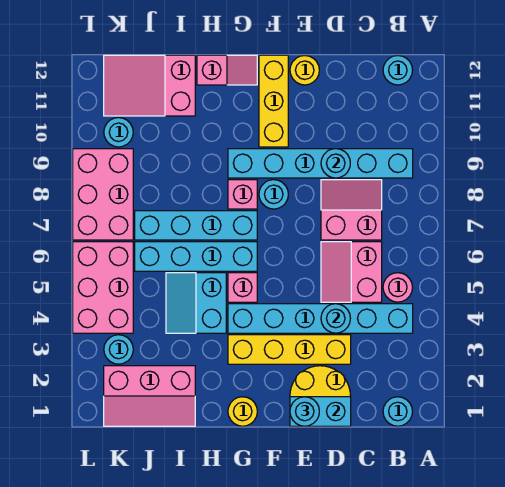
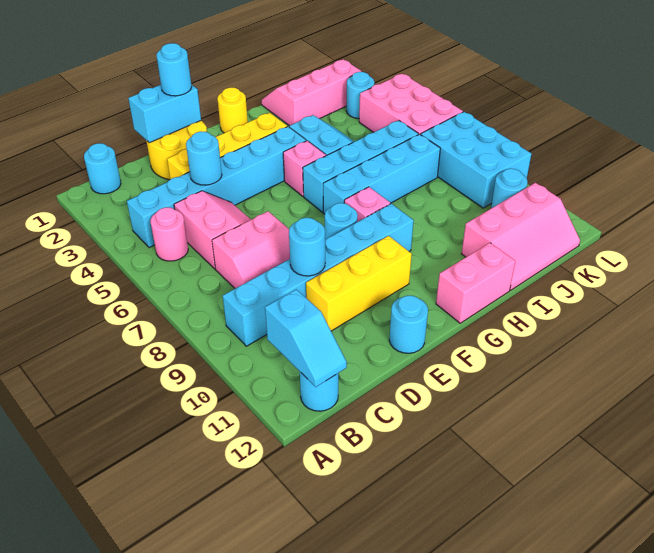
none -> cyan slope B11:B12 level 2 top 11
yellow round brick E12 level 1 -> cyan round brick E12 level 1
yellow brick F10:F12 level 1 -> yellow brick D10:F10 level 1
pink slope G12:H12 level 1 top H -> pink brick G12:H12 level 1
pink slope I11:K12 level 1 top I -> pink slope I11:K12 level 1 top 11
pink brick K7:L9 level 1 -> cyan brick K7:L9 level 1

